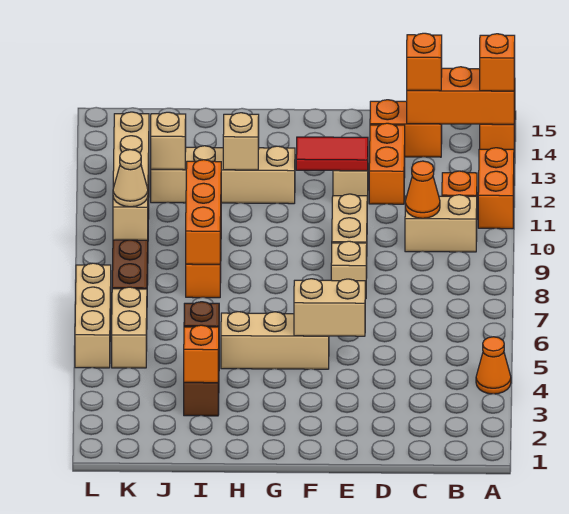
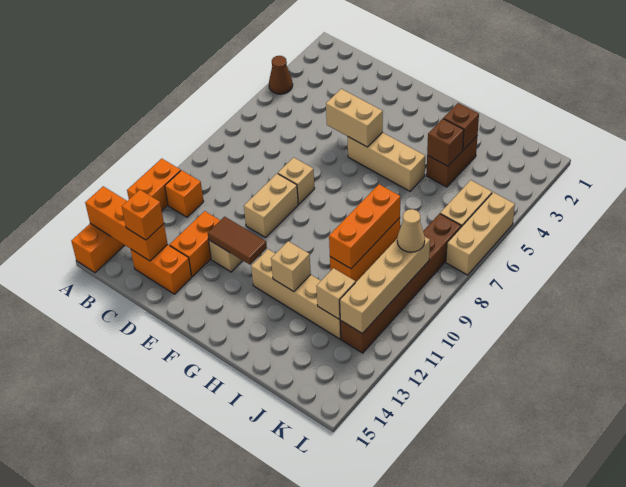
orange cone A4 level 1 -> brown cone A4 level 1
orange brick A14 level 3 -> none
tan brick B10:C10 level 1 -> none
orange cone C10 level 2 -> none
red tile E12:F12 level 2 -> brown tile E12:F12 level 2
orange brick I3 level 2 -> brown brick I3 level 2

